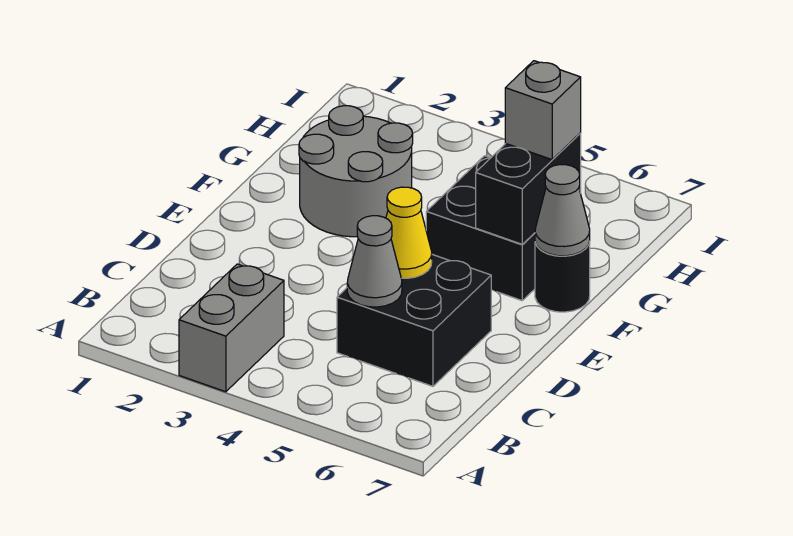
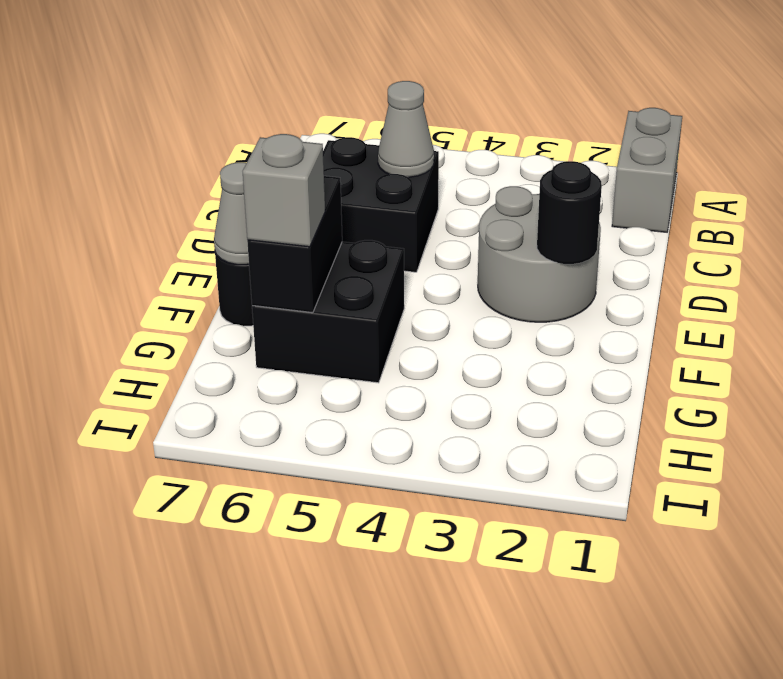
grey brick A3:B3 level 1 -> grey brick A1:B1 level 1
yellow cone D5 level 2 -> none
none -> black round brick E2 level 2
grey round brick F2:G3 level 1 -> grey round brick D2:E3 level 1

